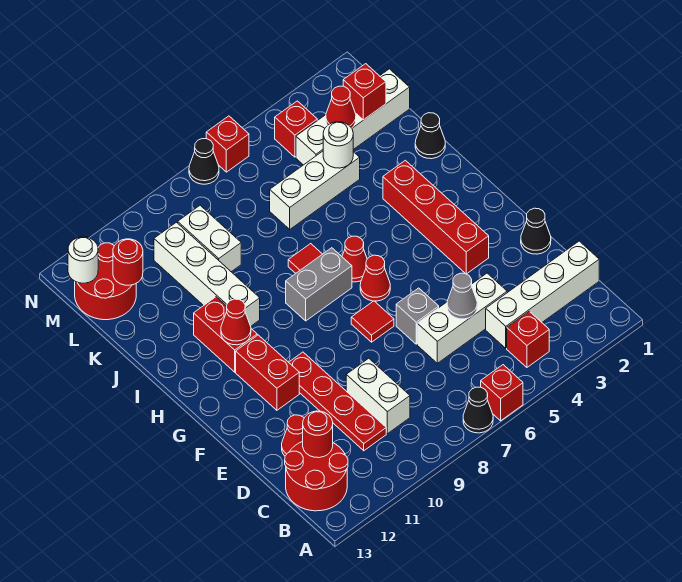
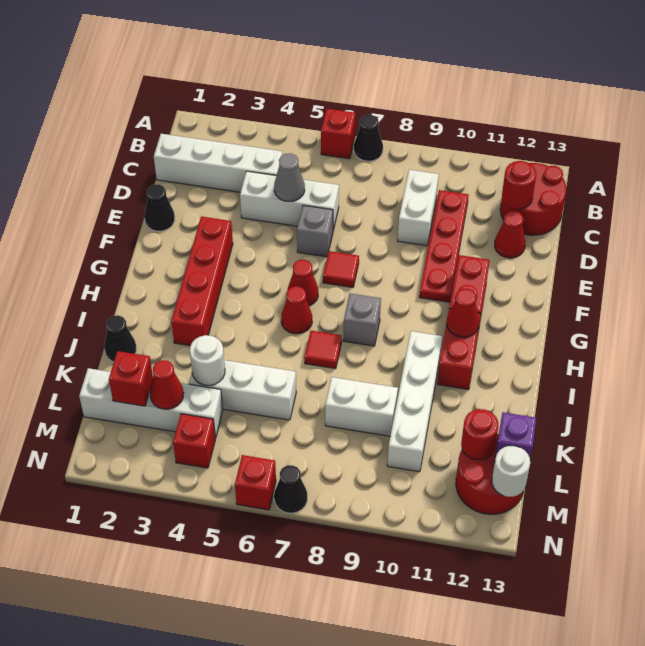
red brick B4 level 1 -> none
grey brick H7:H8 level 1 -> grey brick H8 level 1
white brick K9:L9 level 1 -> white brick K8:K9 level 1
none -> purple brick L13 level 2

